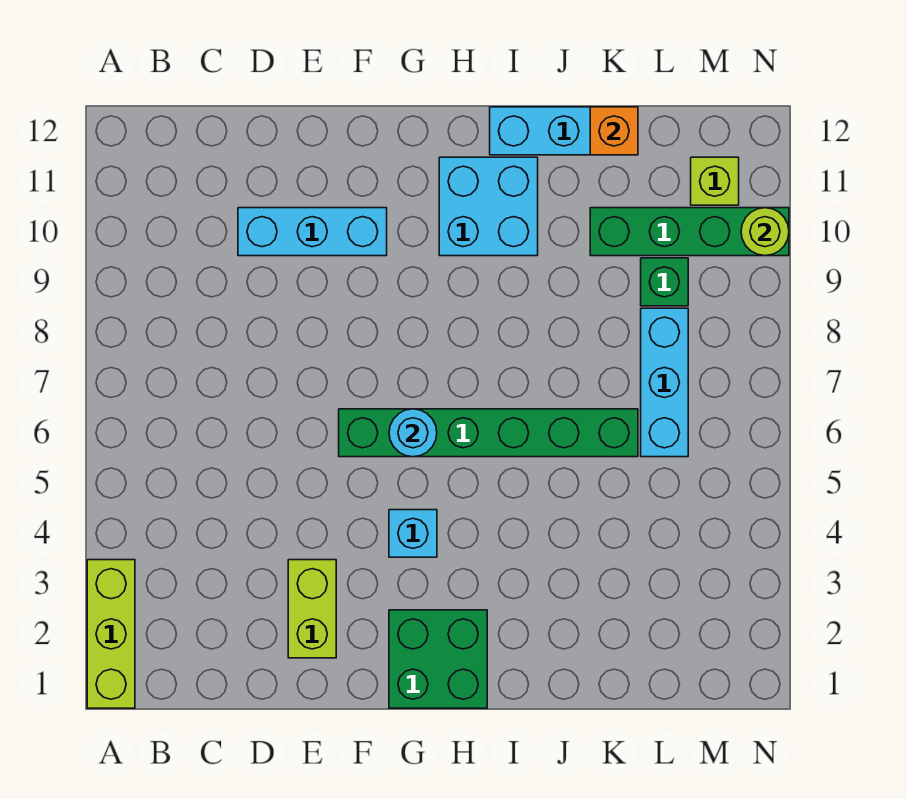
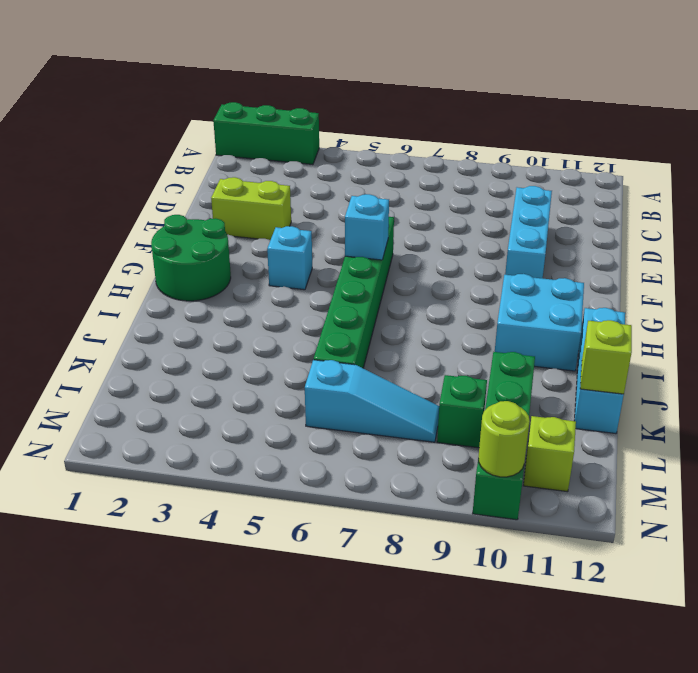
lime brick A1:A3 level 1 -> green brick A1:A3 level 1
green brick G1:H2 level 1 -> green round brick G1:H2 level 1
cyan round brick G6 level 2 -> cyan brick G6 level 2
orange brick K12 level 2 -> lime brick K12 level 2
cyan brick L6:L8 level 1 -> cyan slope L6:L8 level 1 top 6

